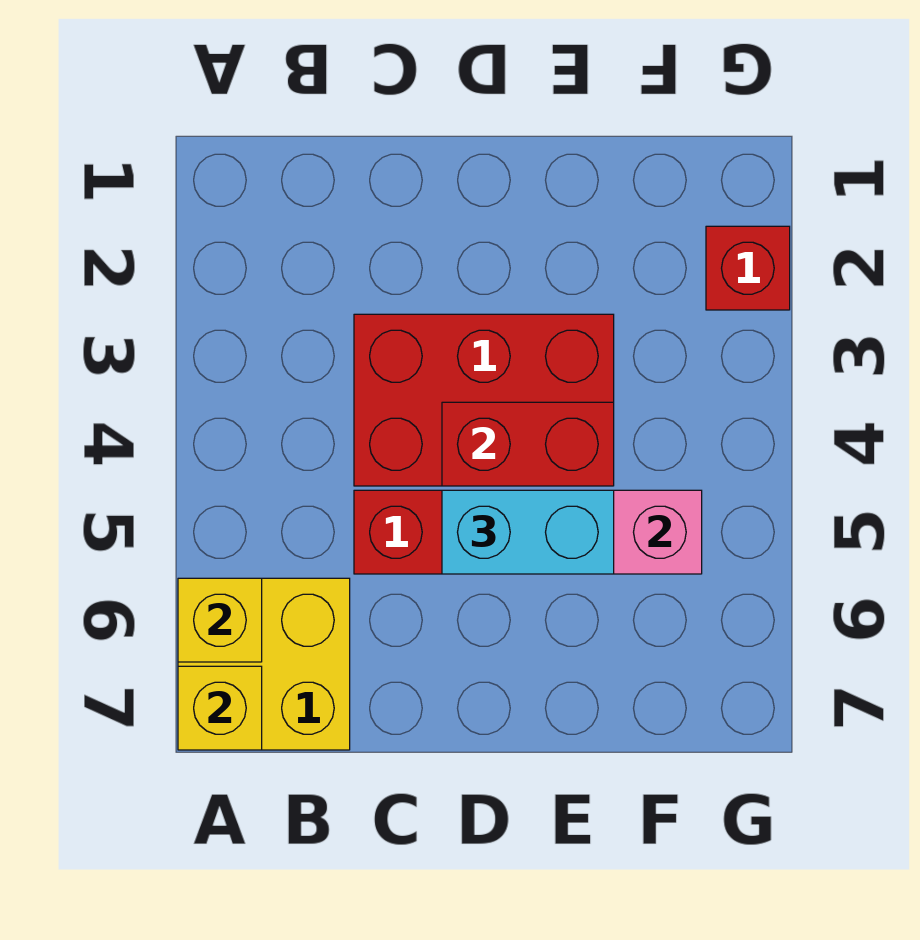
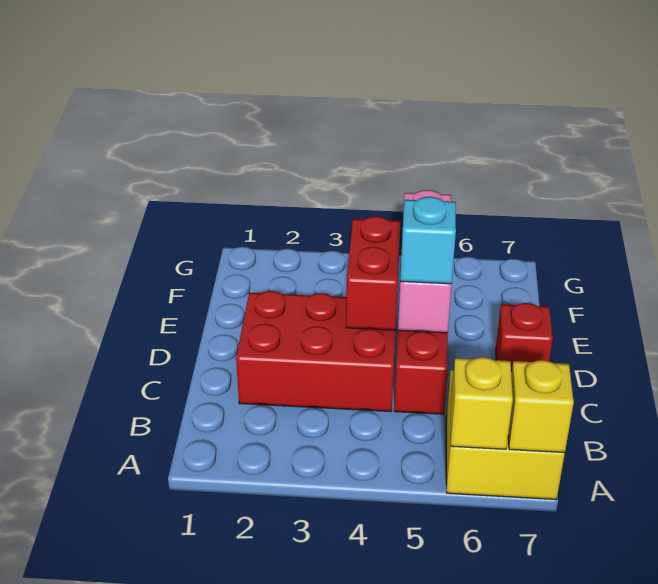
red brick C3:E4 level 1 -> red brick C2:D4 level 1
cyan brick D5:E5 level 3 -> cyan brick D5 level 3
red brick G2 level 1 -> red brick D7 level 1

